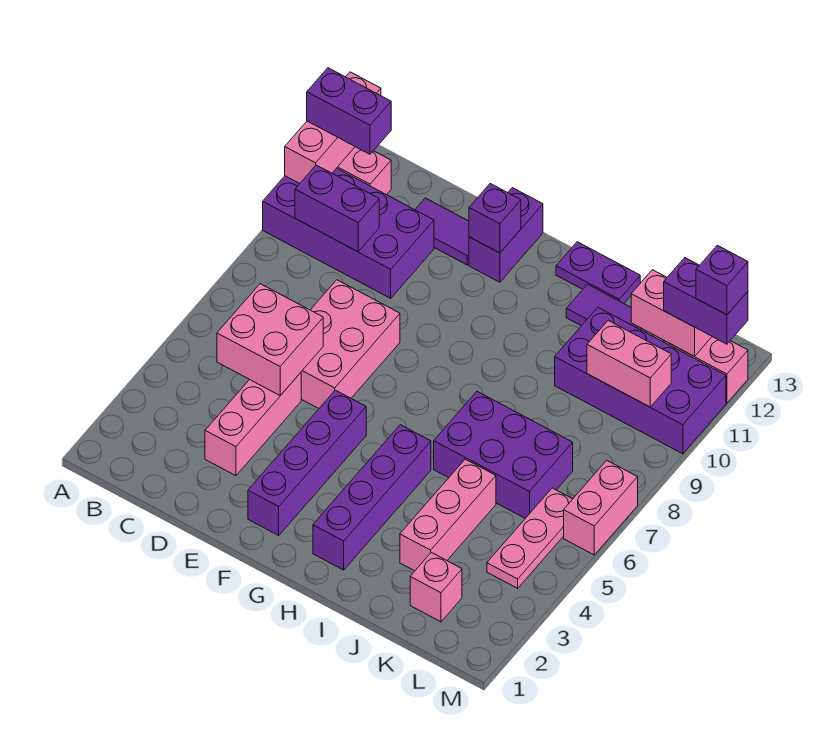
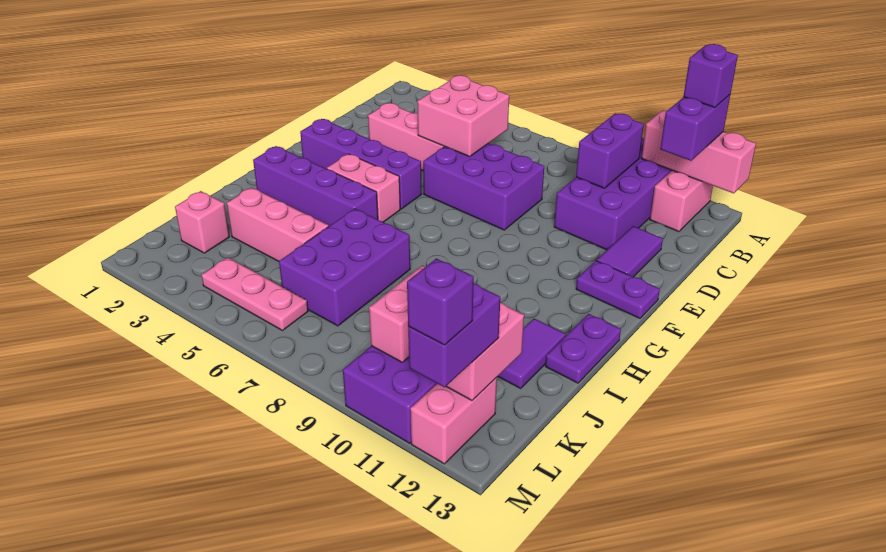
pink brick D6:E8 level 1 -> purple brick D6:E8 level 1
purple brick F12:F13 level 1 -> purple plate F12:F13 level 1
purple brick F12 level 2 -> purple brick A12 level 4
pink brick M6:M7 level 1 -> pink brick G4:G5 level 1

